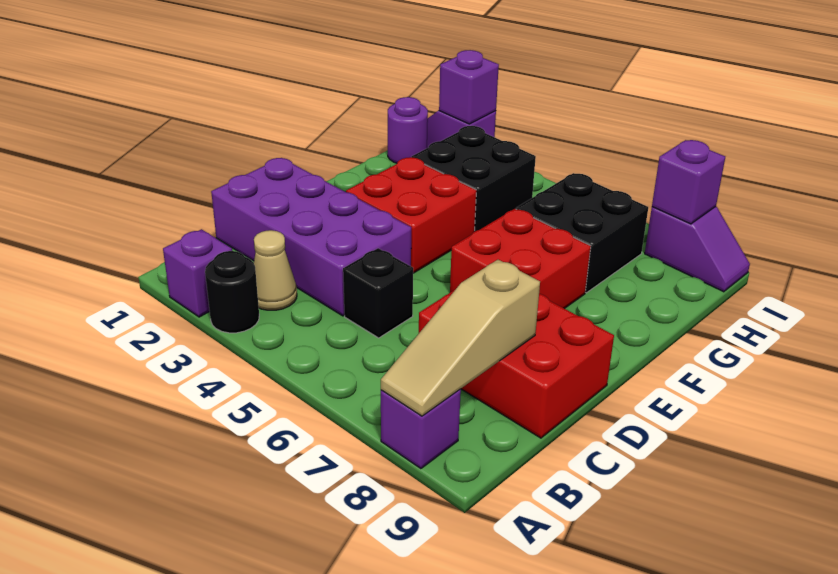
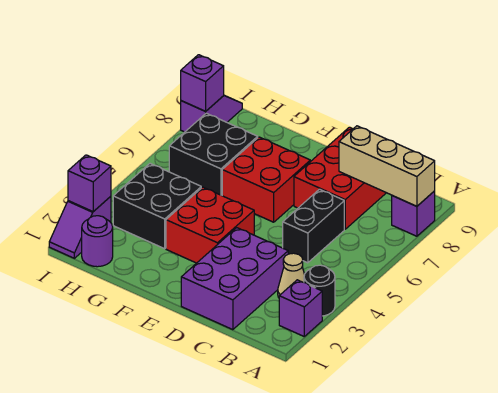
tan slope A8:C8 level 2 top C -> tan brick A8:C8 level 2
purple brick C1:D4 level 1 -> purple brick C1:D3 level 1
black brick C5 level 1 -> black brick C5:C6 level 1

